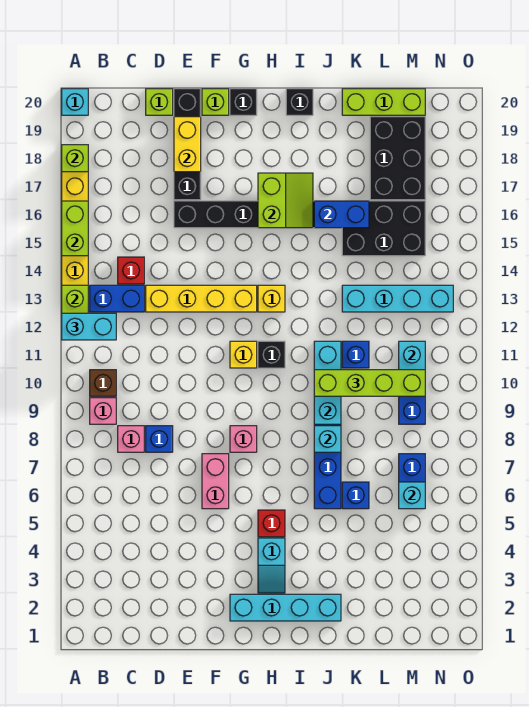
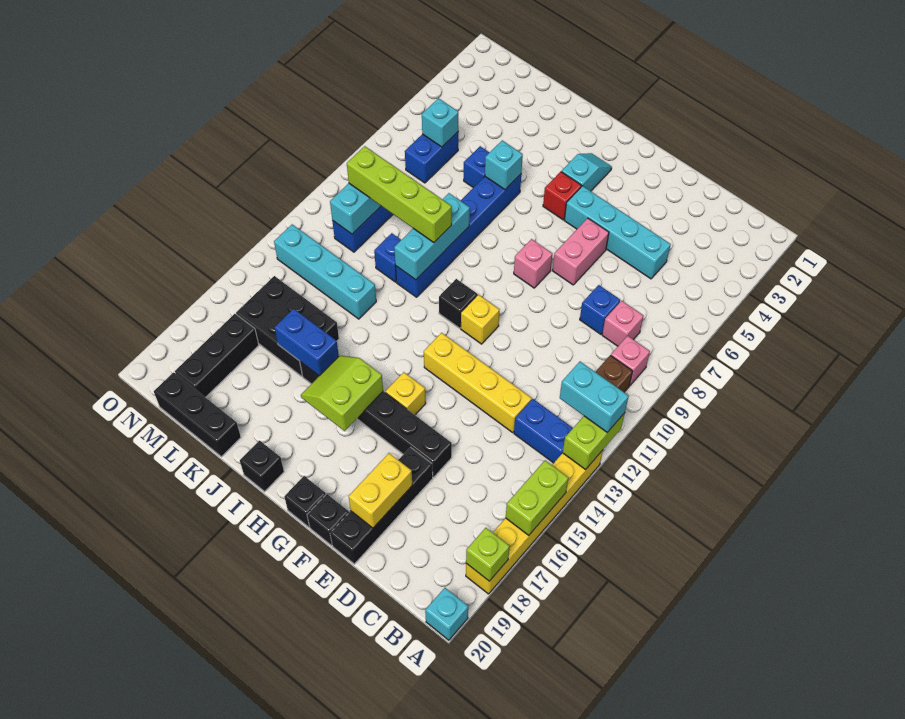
red brick C14 level 1 -> none
lime brick D20 level 1 -> none
lime brick F20 level 1 -> black brick F20 level 1
cyan brick G2:J2 level 1 -> cyan brick D5:G5 level 1
yellow brick H13 level 1 -> yellow brick G15 level 1
cyan brick J8 level 2 -> cyan brick J6 level 2
lime brick K20:M20 level 1 -> black brick K20:M20 level 1
black brick L17:M19 level 1 -> black brick M17:M19 level 1

